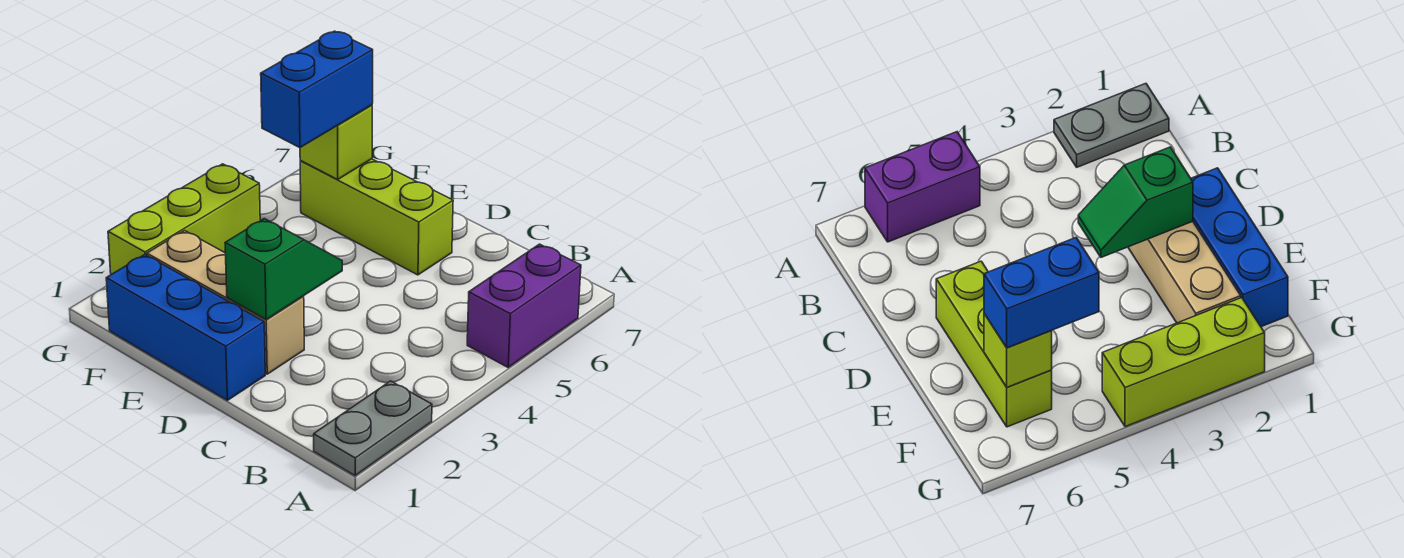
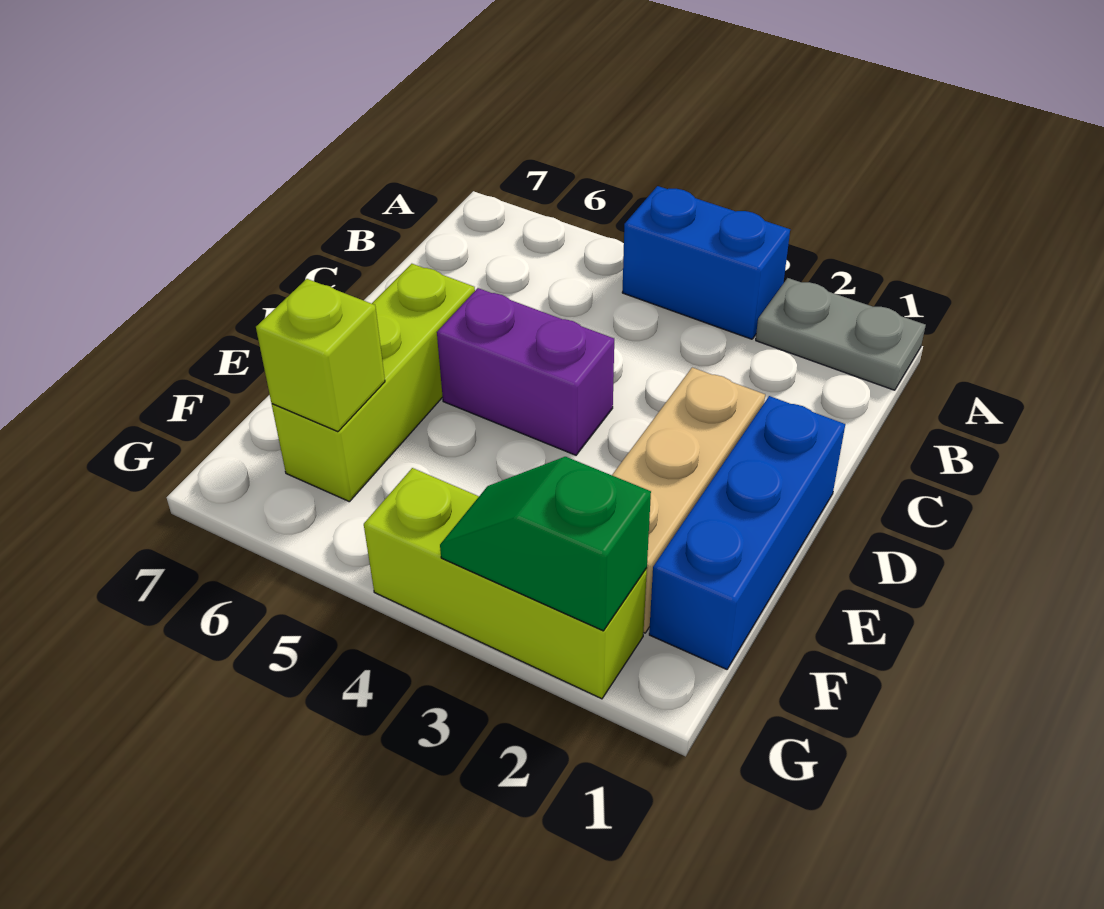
purple brick A5:A6 level 1 -> purple brick D4:D5 level 1
green slope D2:D3 level 2 top 2 -> green slope G2:G3 level 2 top 2
blue brick F5:F6 level 3 -> blue brick A3:A4 level 1

